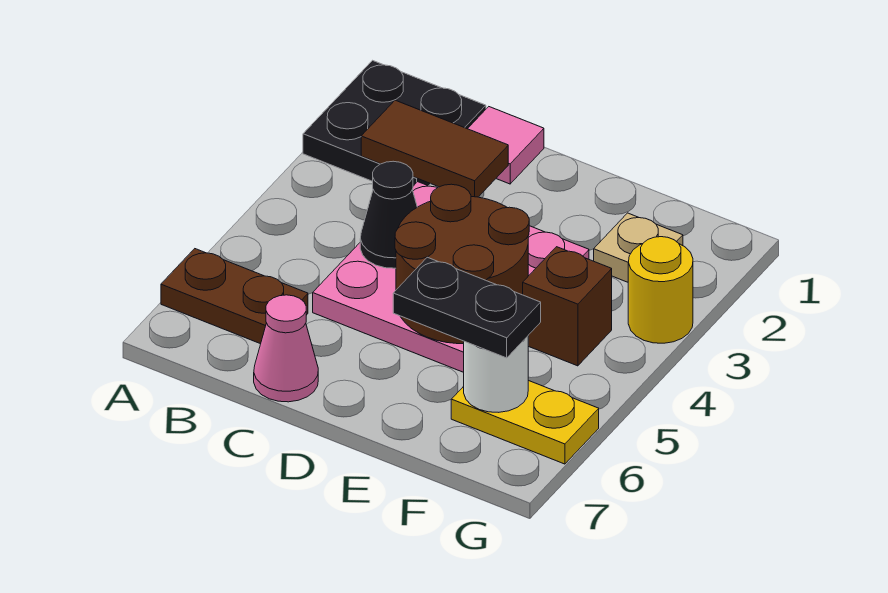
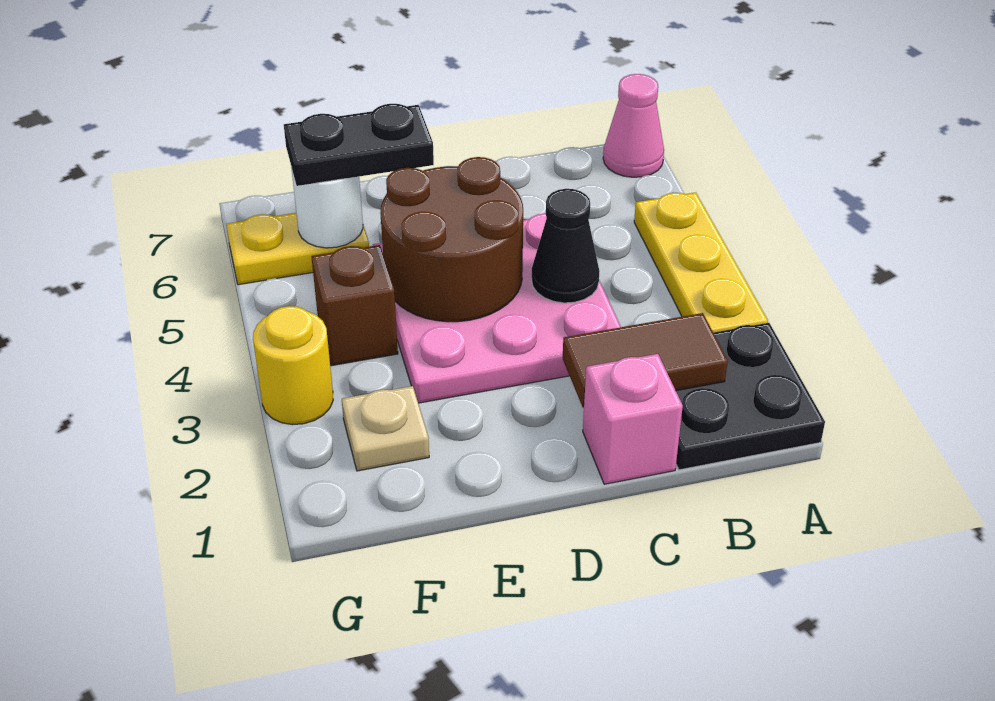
none -> yellow plate A3:A5 level 1
brown plate A6:B6 level 1 -> none
pink tile C1 level 1 -> pink brick C1 level 1
pink cone C7 level 1 -> pink cone A7 level 1

